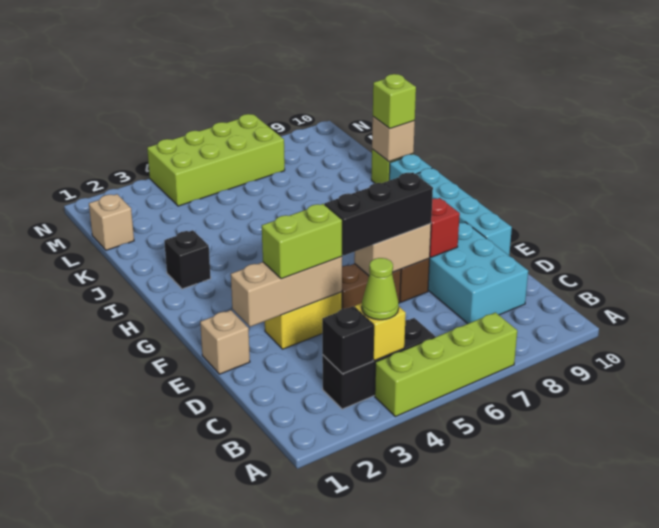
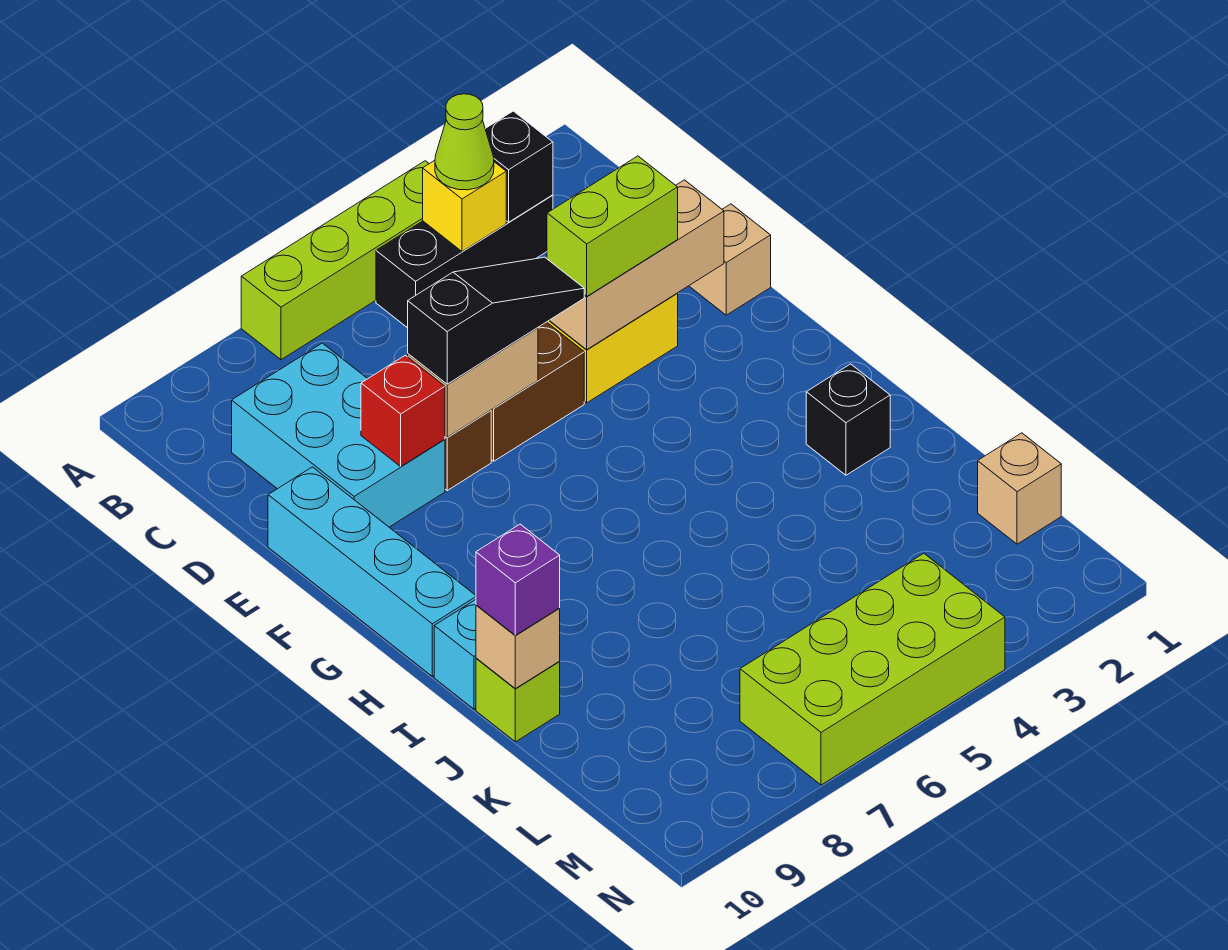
black brick E5:E7 level 3 -> black slope E5:E7 level 3 top 7
lime brick J10 level 3 -> purple brick J10 level 3

